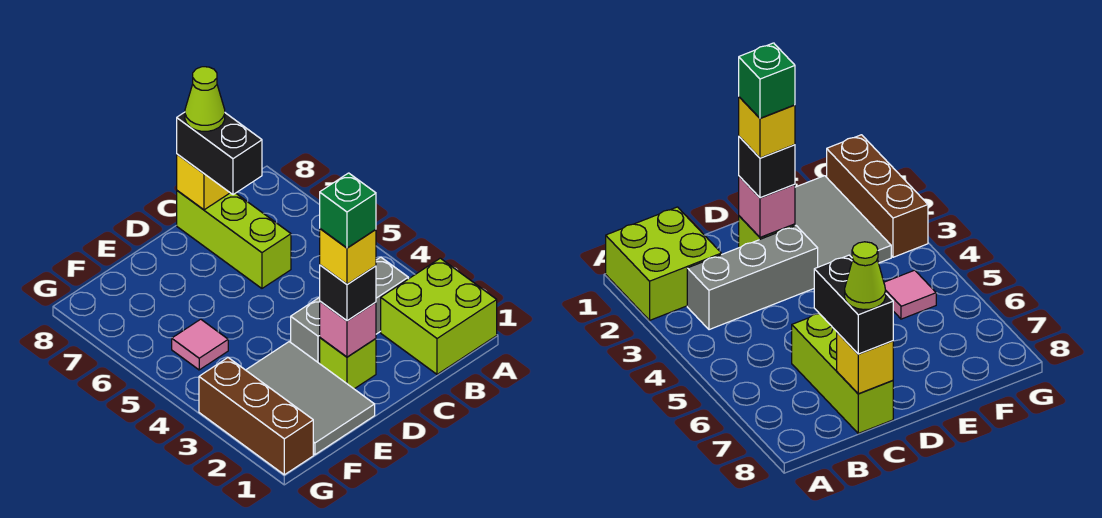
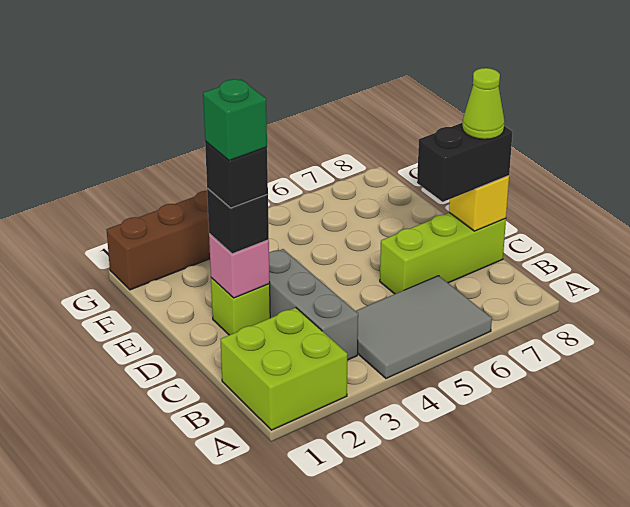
yellow brick D2 level 4 -> black brick D2 level 4
grey tile E1:F3 level 1 -> grey tile A4:B6 level 1
pink tile F5 level 1 -> none

